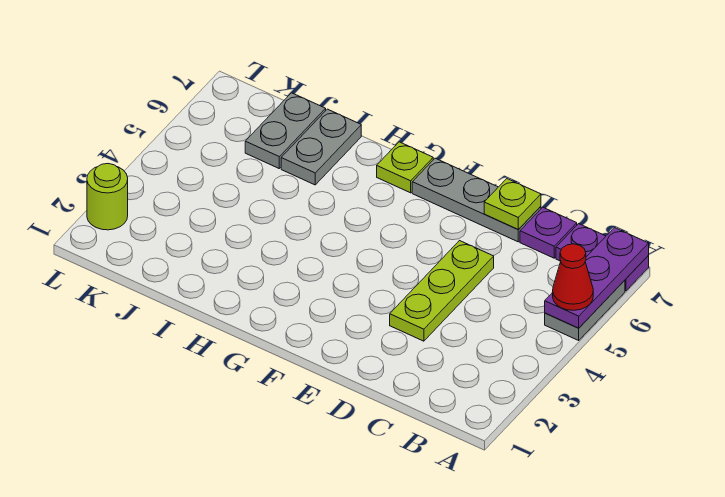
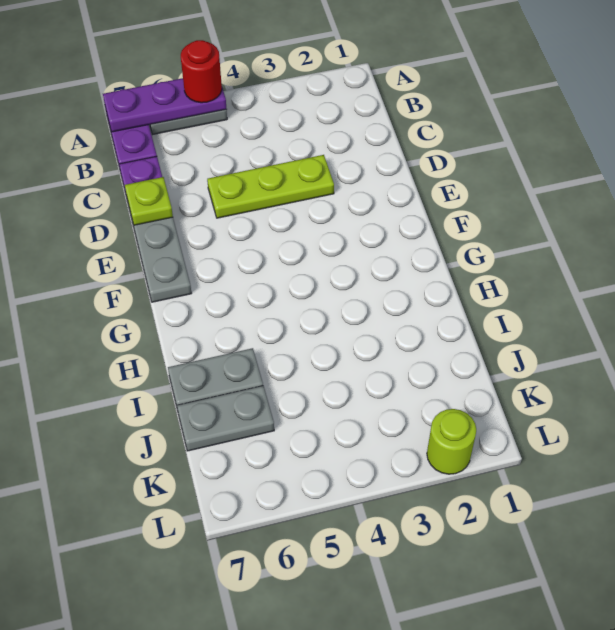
red cone A5 level 3 -> red round brick A5 level 3
lime plate G7 level 1 -> none

